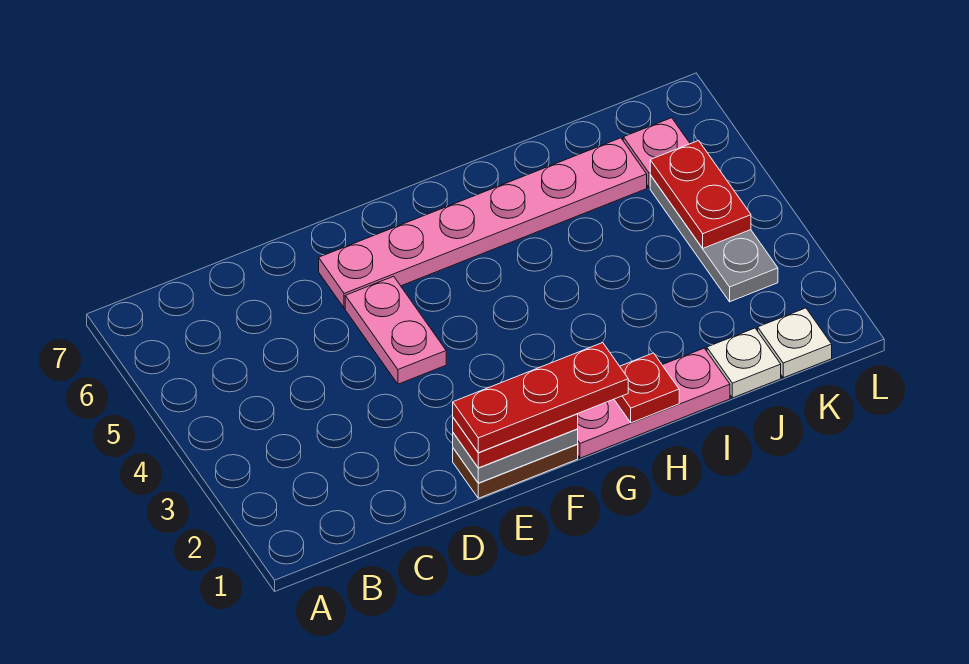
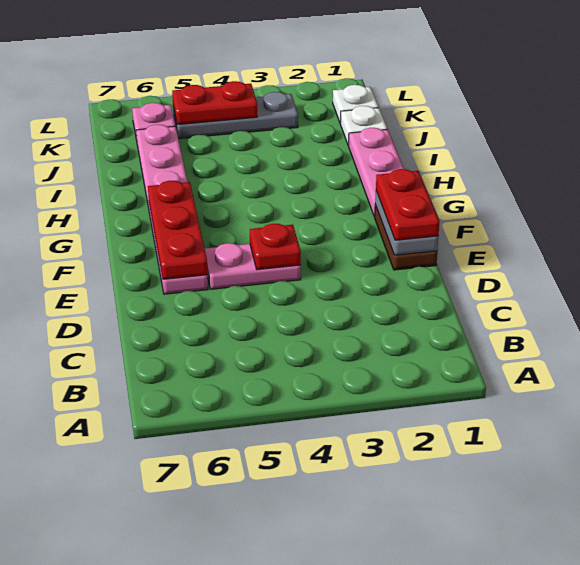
red plate E1:G1 level 4 -> red plate E6:G6 level 2
red plate H1 level 2 -> red plate E4 level 2

